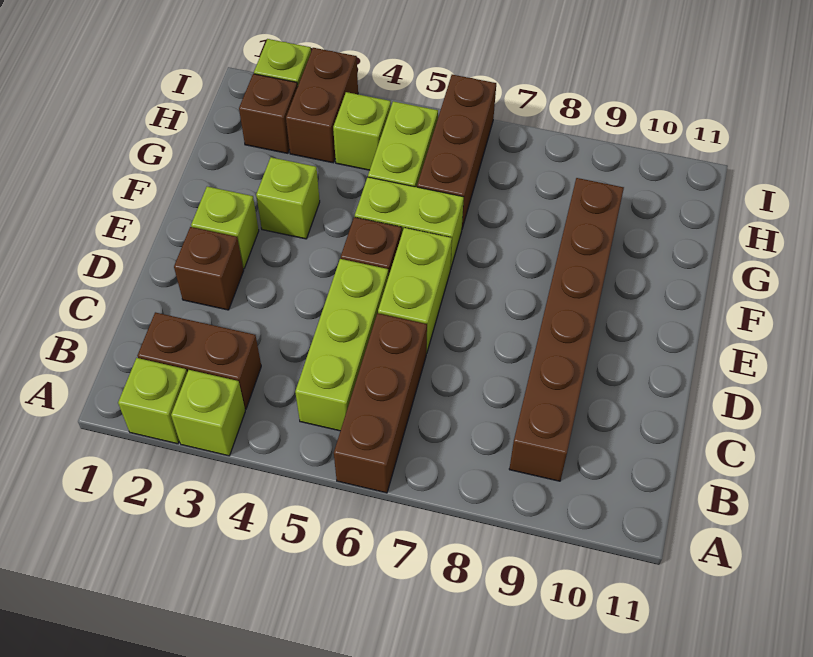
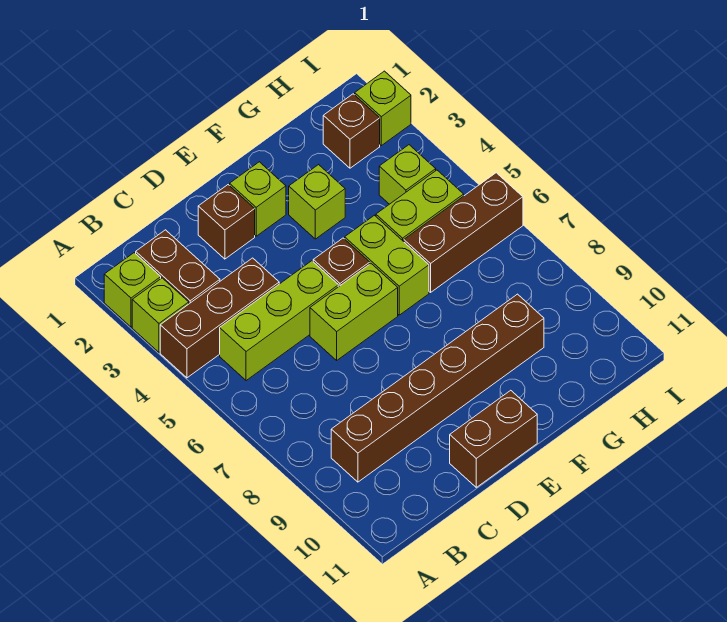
brown brick A6:C6 level 1 -> brown brick A4:C4 level 1
brown brick H3:I3 level 1 -> brown brick D11:E11 level 1

